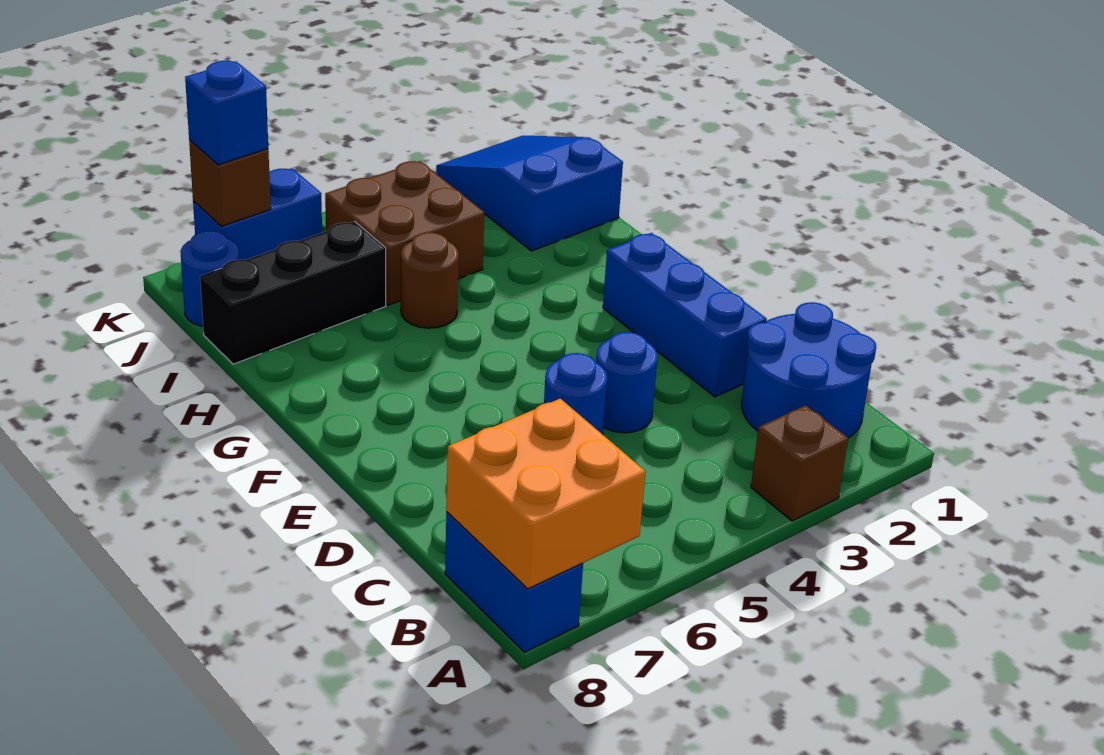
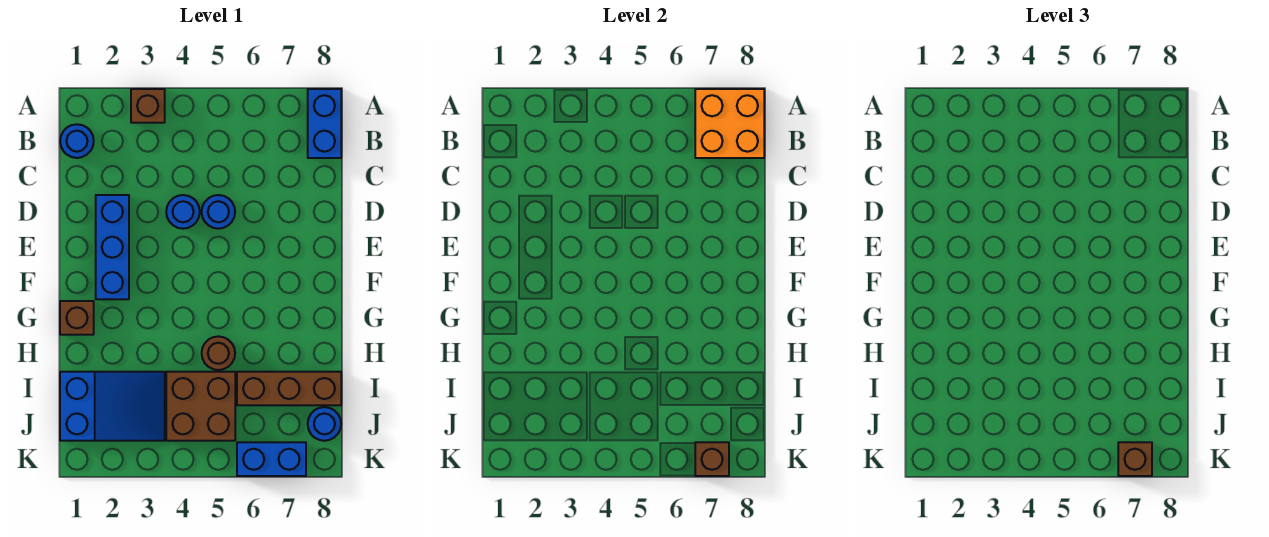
blue round brick B1:C2 level 1 -> blue round brick B1 level 1
none -> brown brick G1 level 1
blue slope I1:K2 level 1 top I -> blue slope I1:J3 level 1 top 1
black brick I6:I8 level 1 -> brown brick I6:I8 level 1
blue brick K7 level 3 -> brown brick K7 level 3

